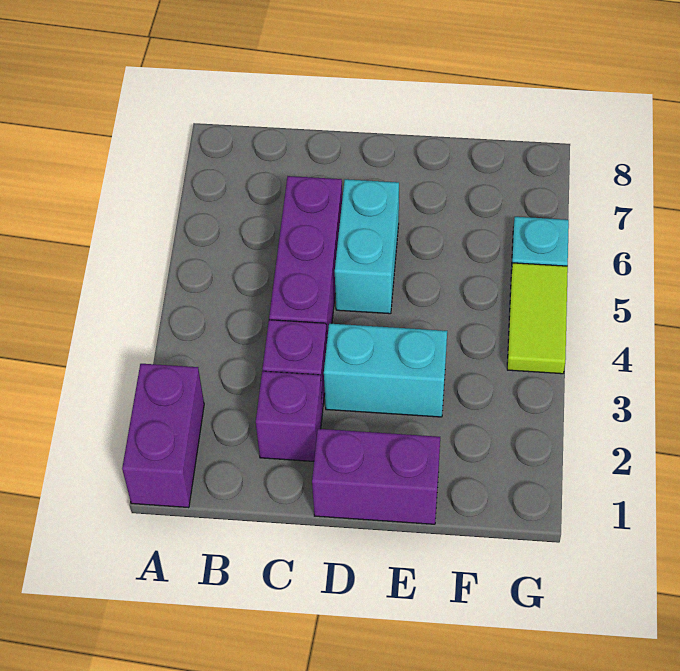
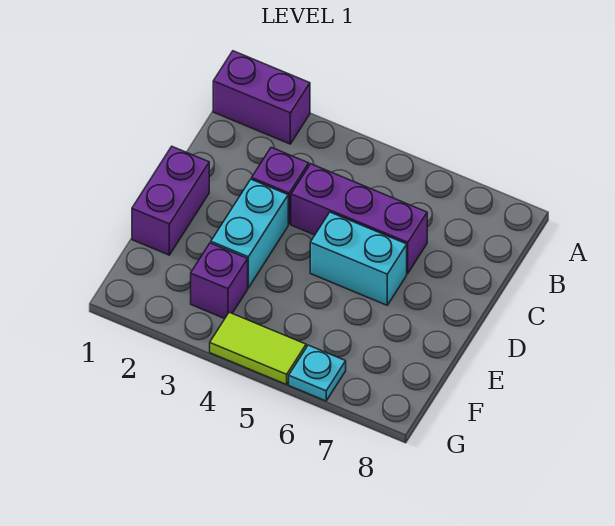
purple brick C2 level 1 -> purple brick F3 level 1

